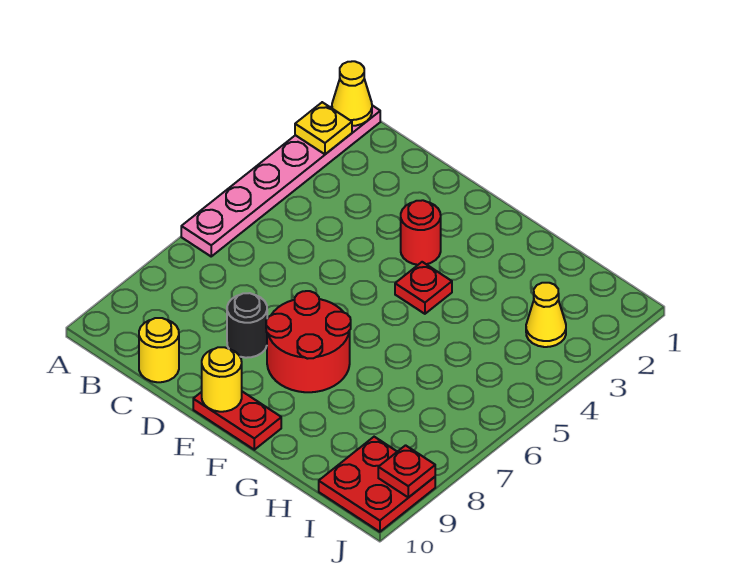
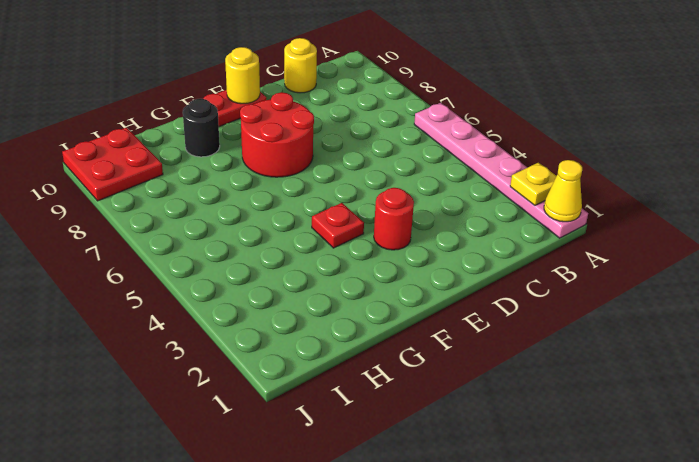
black round brick D8 level 1 -> black round brick G9 level 1
yellow cone I3 level 1 -> none
red plate J9 level 2 -> none

